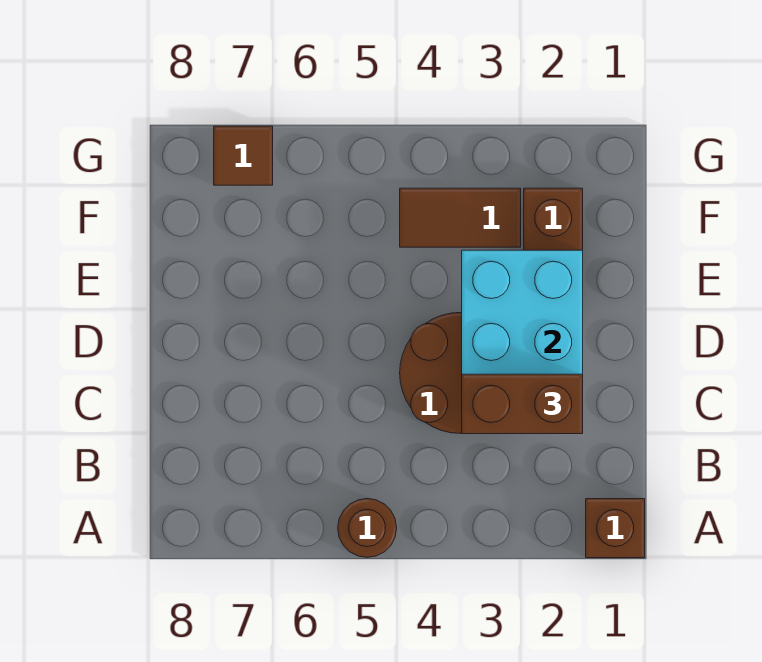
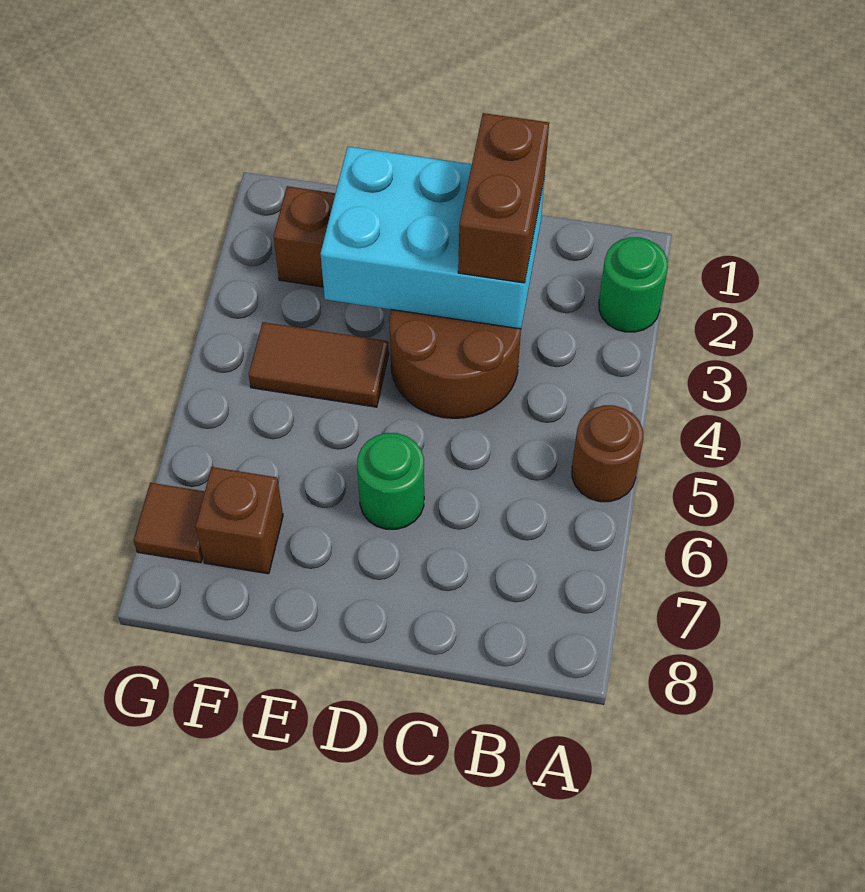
brown brick A1 level 1 -> brown brick F7 level 1
none -> green round brick A2 level 1
none -> green round brick D6 level 1
brown tile F3:F4 level 1 -> brown tile E4:F4 level 1

